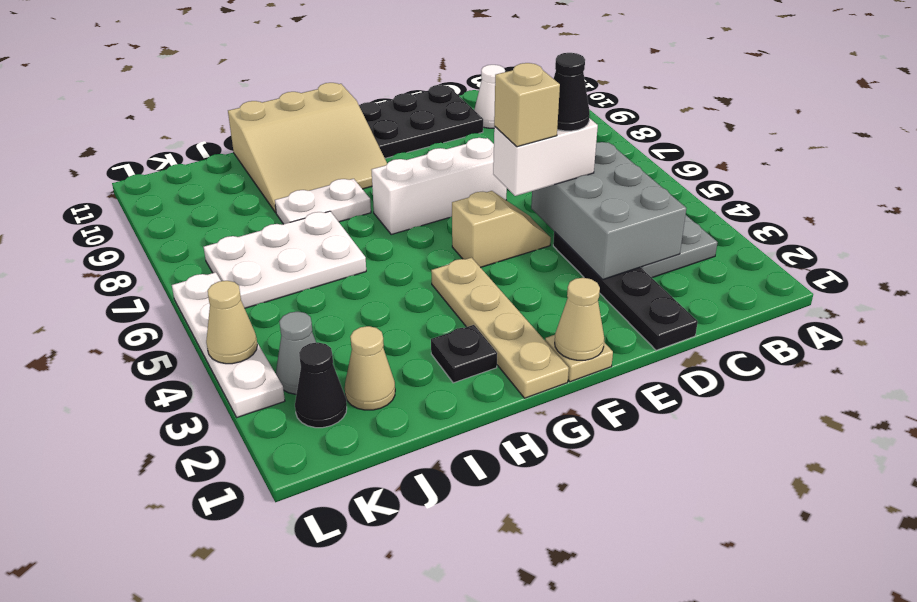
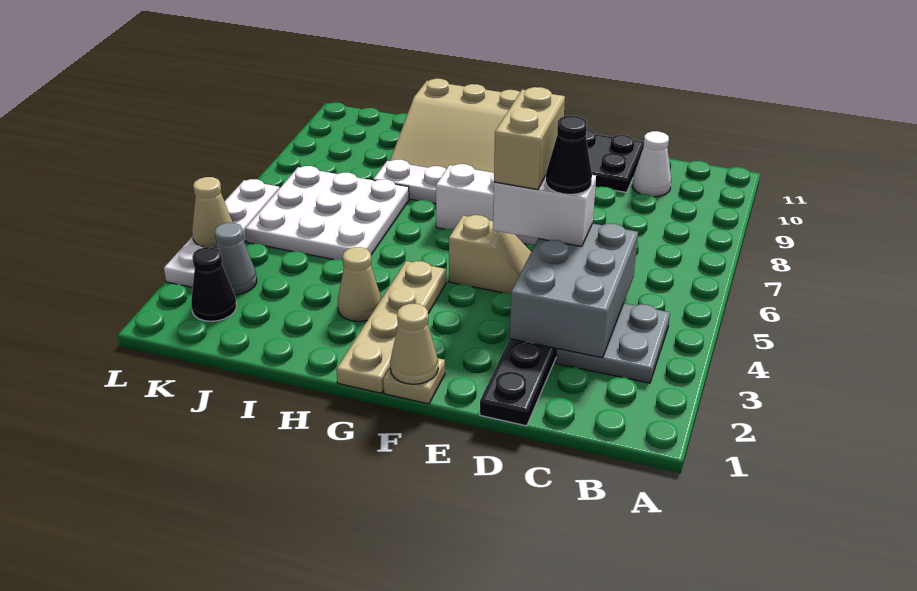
tan brick E5 level 4 -> tan brick E5:E6 level 4
black plate H2 level 1 -> none
white plate I6:K7 level 1 -> white plate I5:K7 level 1
tan cone J2 level 1 -> tan cone H3 level 1

